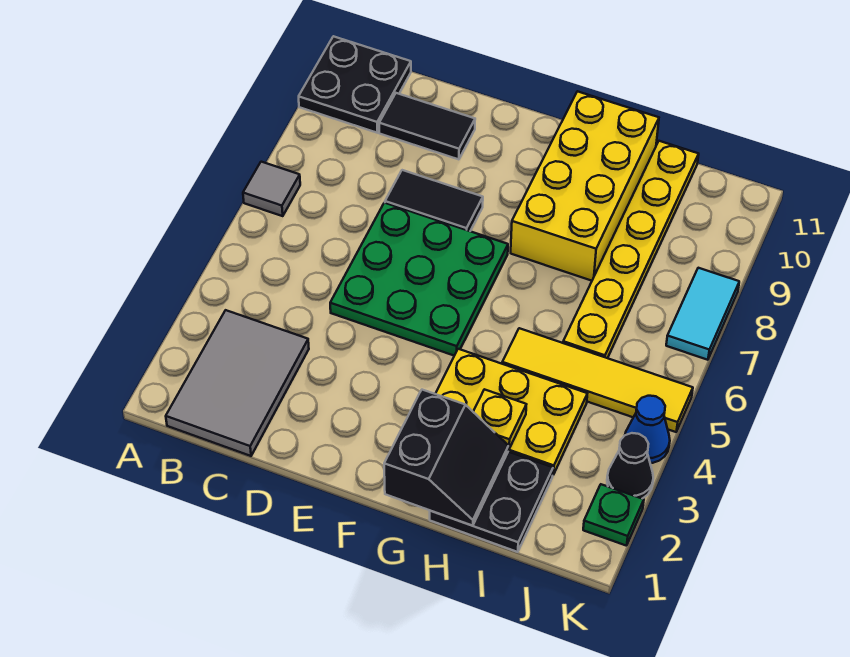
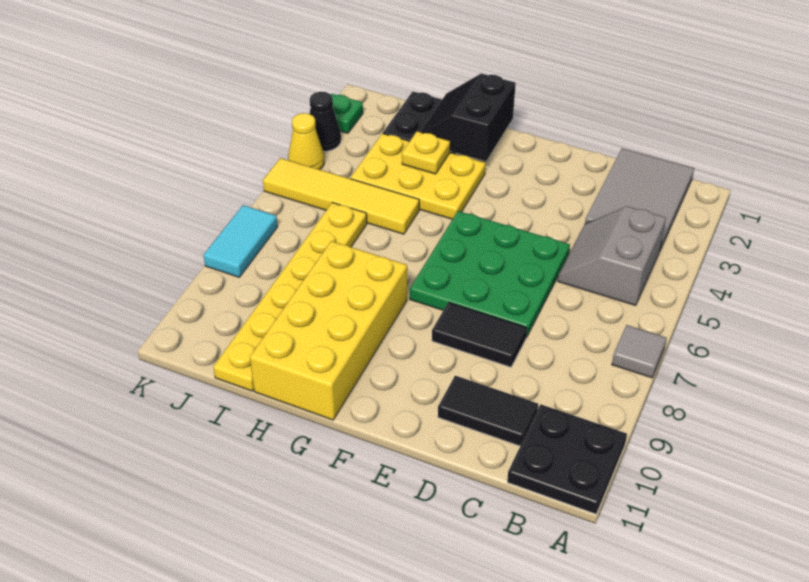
none -> grey slope B4:C5 level 1 top B
blue cone K4 level 1 -> yellow cone K4 level 1

